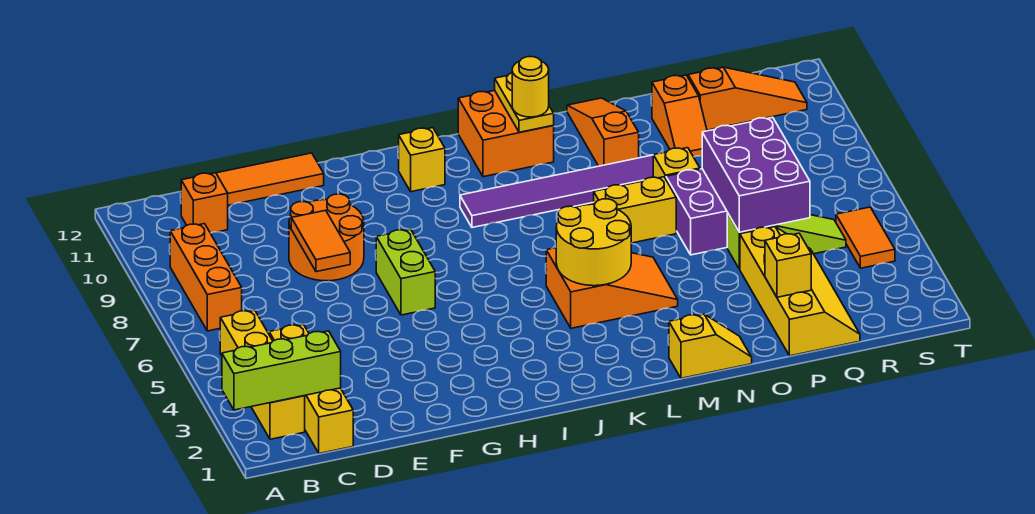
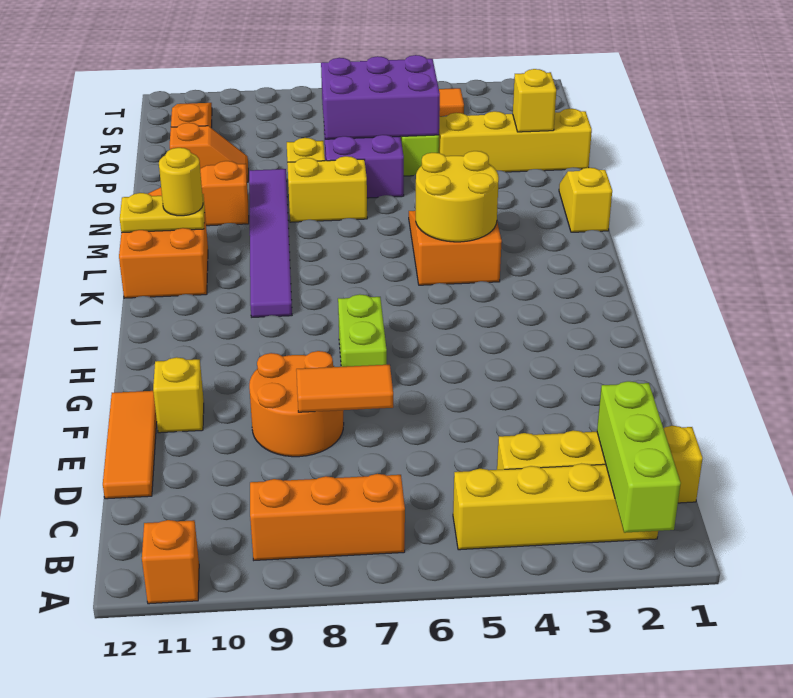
orange brick C11 level 1 -> orange brick A11 level 1
lime brick G6:G7 level 1 -> lime brick G7:H7 level 1
yellow brick I11 level 1 -> yellow brick F11 level 1
yellow brick M7:N7 level 1 -> yellow brick N7:N8 level 1

